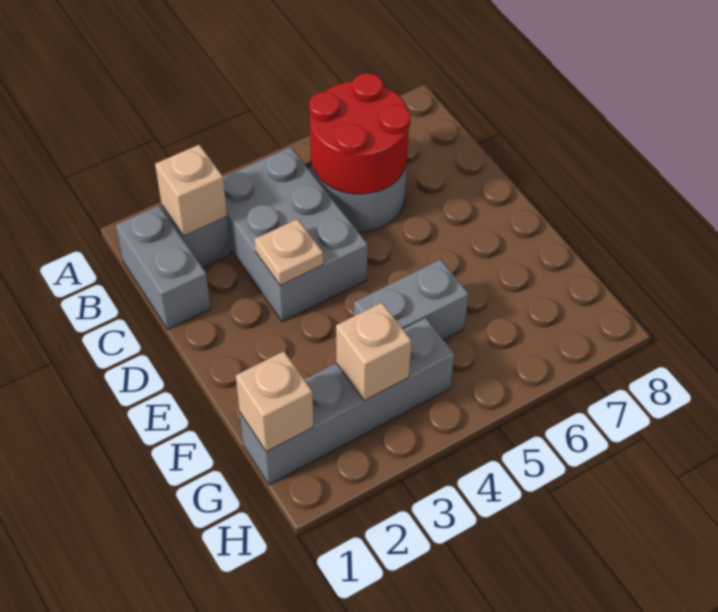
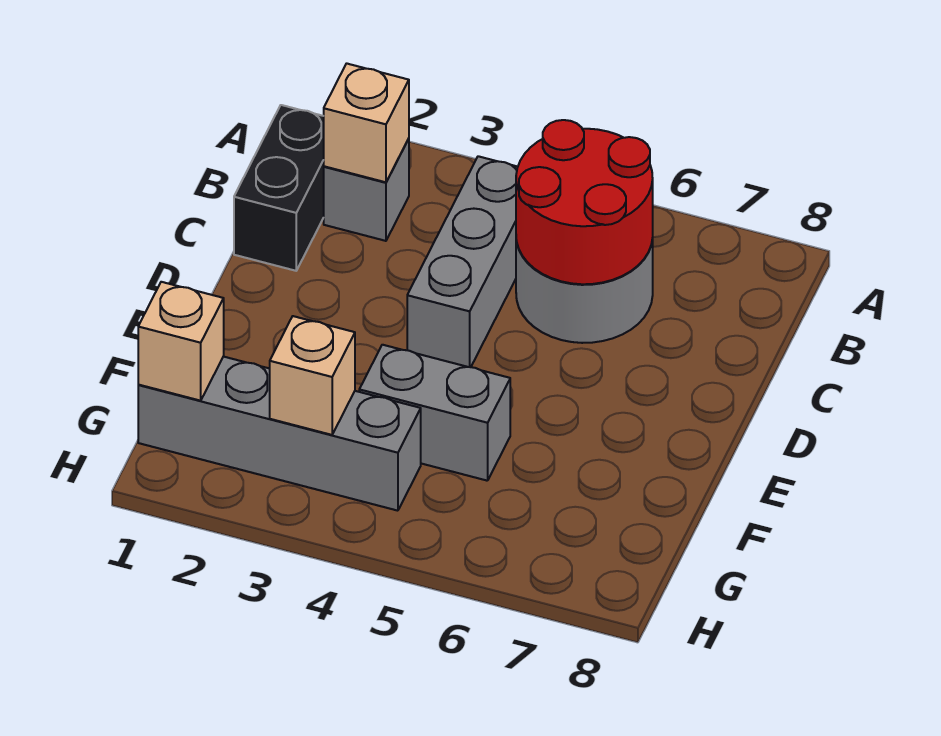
grey brick B1:C1 level 1 -> black brick B1:C1 level 1
grey brick B3:D4 level 1 -> grey brick B4:D4 level 1
tan plate D3 level 2 -> none

